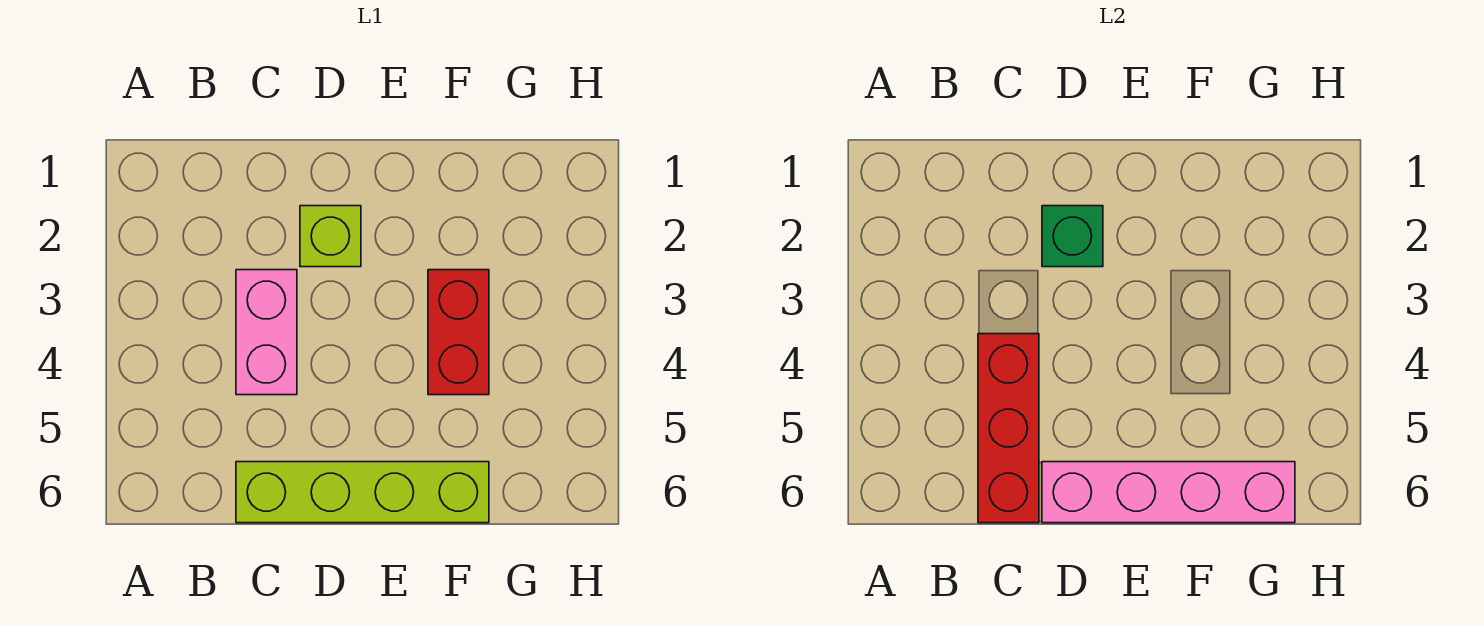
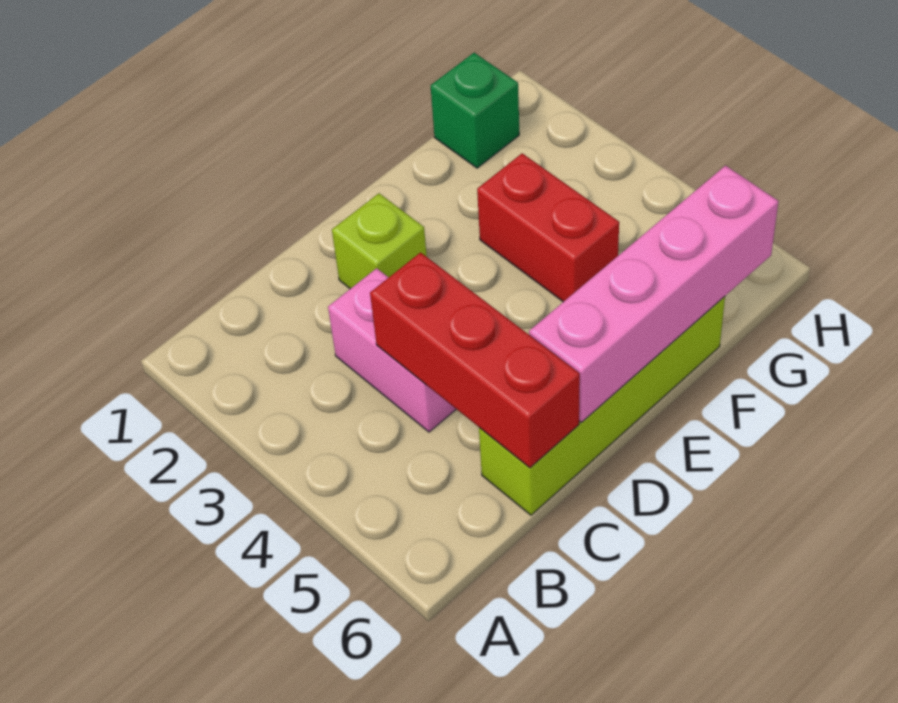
green brick D2 level 2 -> green brick G1 level 1

